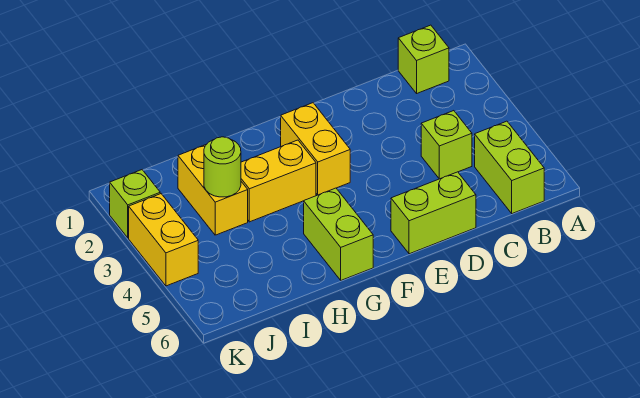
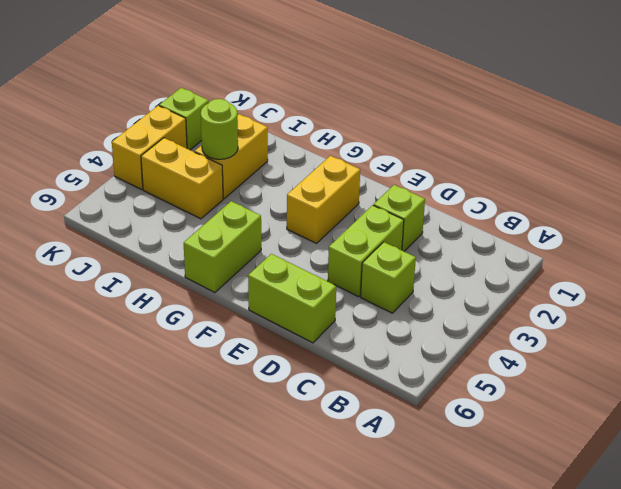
lime brick B1 level 1 -> lime brick D2 level 1
lime brick B5:B6 level 1 -> lime brick D3:D4 level 1
yellow brick G3:H3 level 1 -> yellow brick I4:J4 level 1

